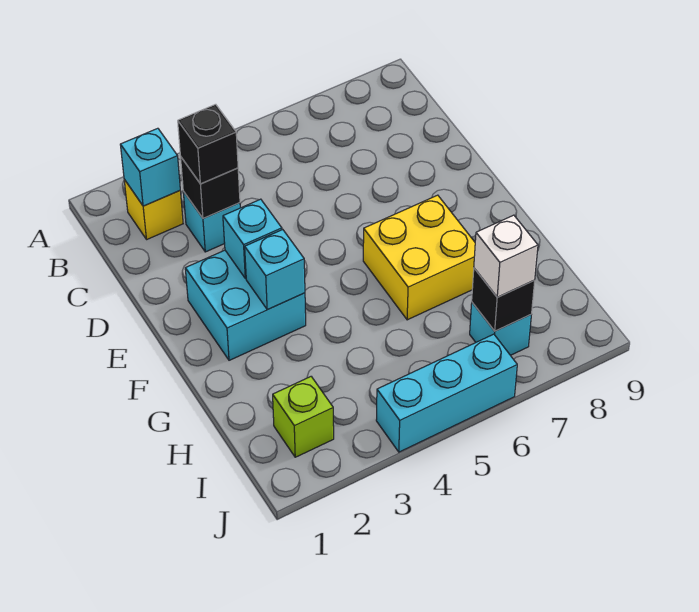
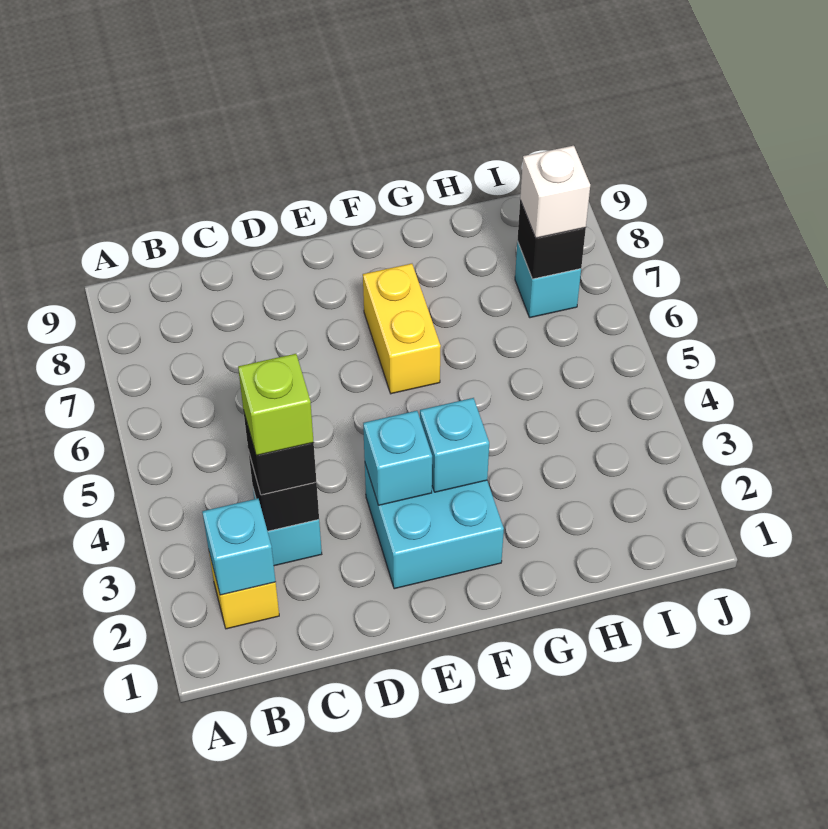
yellow brick F6:G7 level 1 -> yellow brick F6:F7 level 1
lime brick I2 level 1 -> lime brick C3 level 4
cyan brick J4:J6 level 1 -> none

